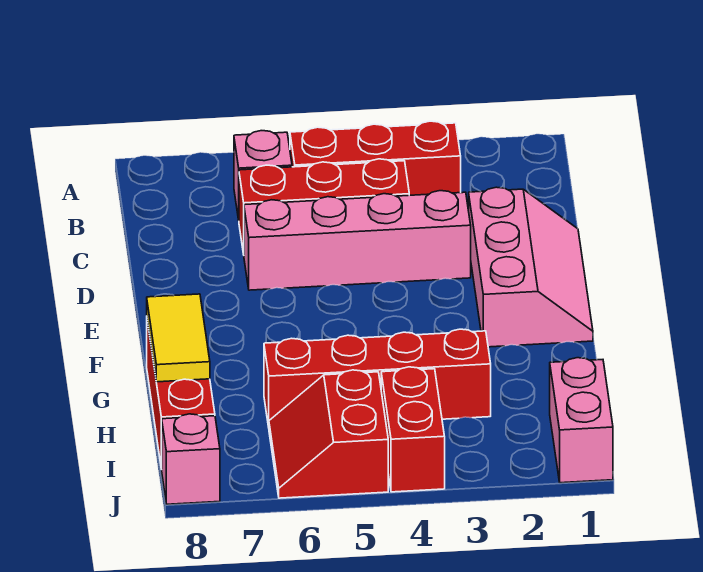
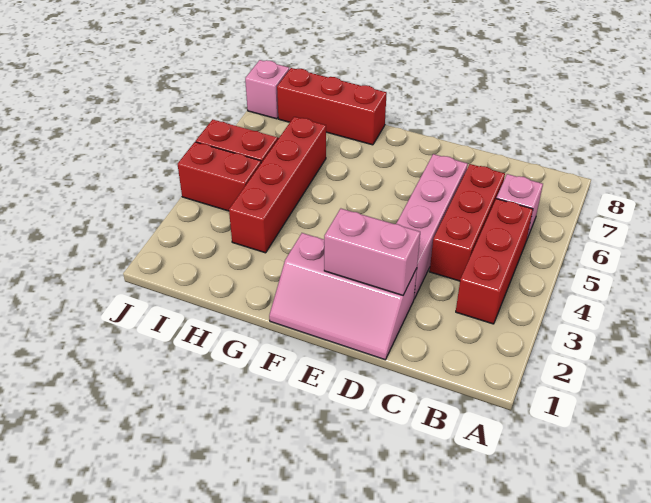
yellow tile G8:H8 level 2 -> none
pink brick I1:J1 level 1 -> pink brick D2:E2 level 2

